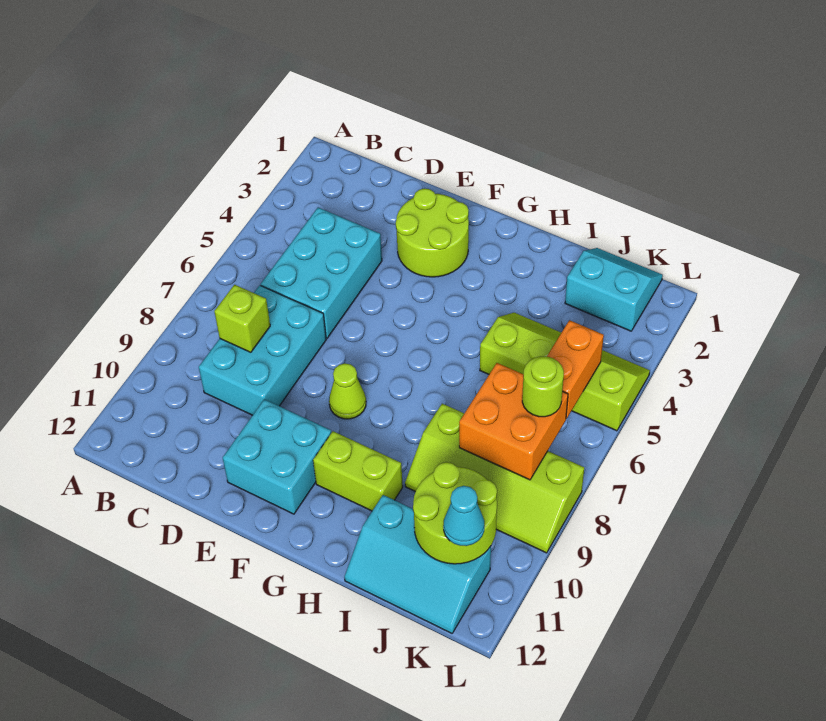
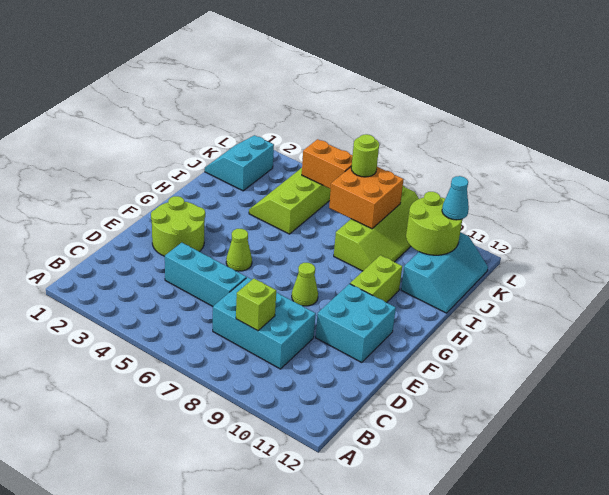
cyan brick C4:D6 level 1 -> cyan brick D4:D6 level 1
none -> lime cone F5 level 1

